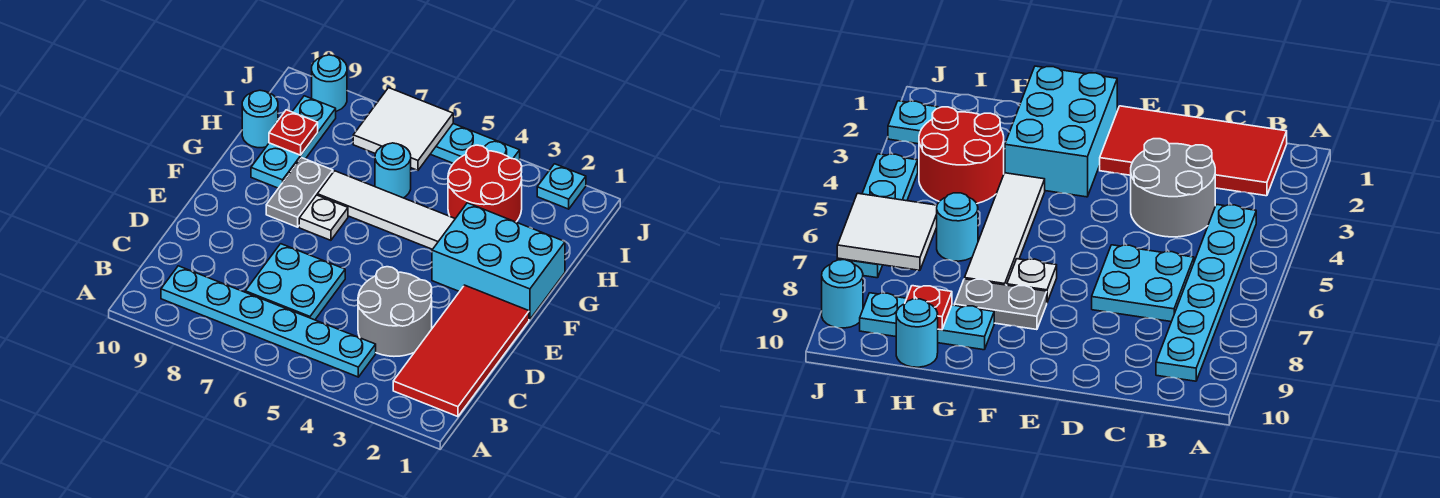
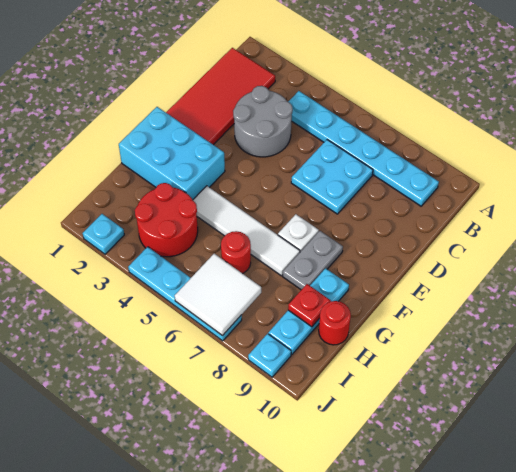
cyan round brick H6 level 1 -> red round brick H6 level 1
cyan round brick H10 level 1 -> red round brick H10 level 1
cyan round brick J9 level 1 -> cyan plate J9 level 1

